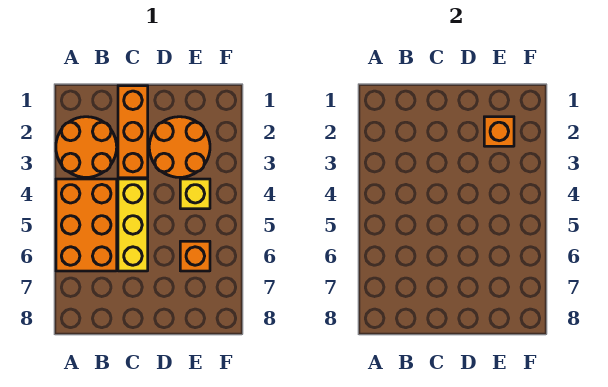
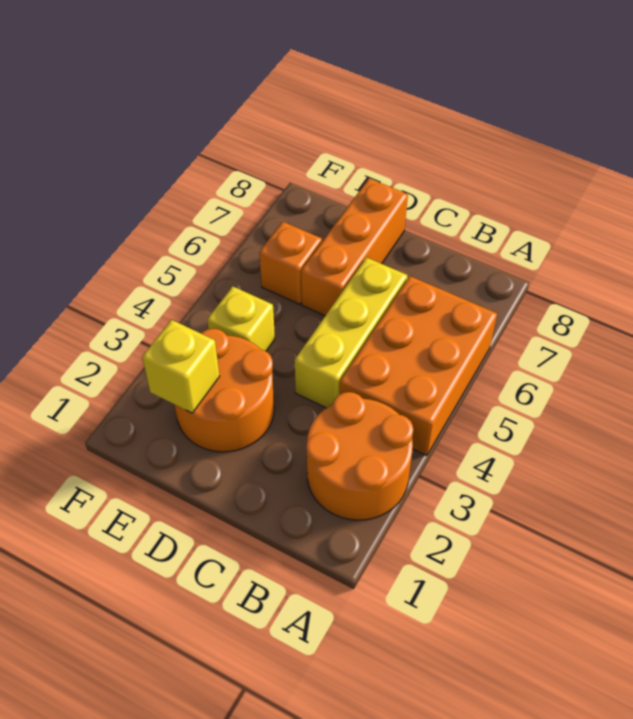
orange brick C1:C3 level 1 -> orange brick D6:D8 level 1
orange brick E2 level 2 -> yellow brick E2 level 2

